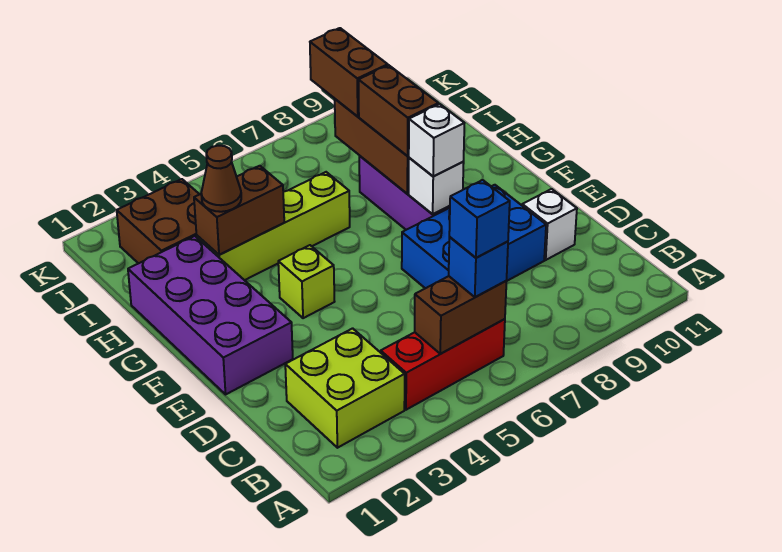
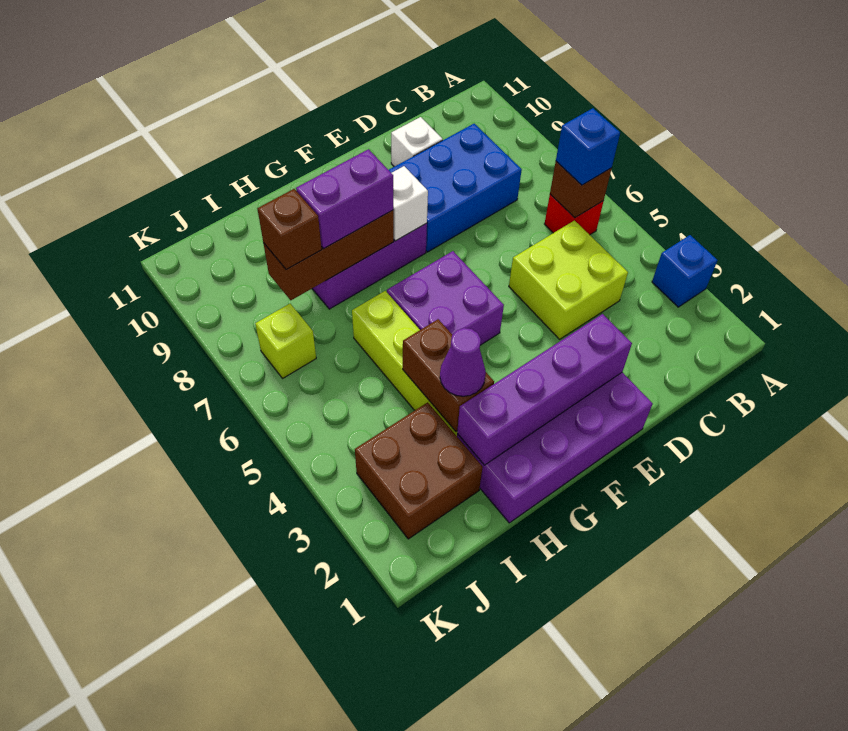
lime brick B2:C3 level 1 -> lime brick C4:D5 level 1
red brick B4:B6 level 1 -> red brick B6 level 1
brown brick B5:B6 level 2 -> brown brick B6 level 2
blue brick B6 level 4 -> blue brick A3 level 1
blue brick D7:E9 level 1 -> blue brick C8:E9 level 1
none -> purple brick E2:H2 level 2
lime brick F4 level 1 -> lime brick J7 level 1
none -> purple brick F5:G6 level 1
white brick F8 level 3 -> none
brown brick G8:H8 level 3 -> purple brick G8:H8 level 3
brown cone H3 level 3 -> purple cone H3 level 3
brown brick I8:J8 level 3 -> brown brick I8 level 3

